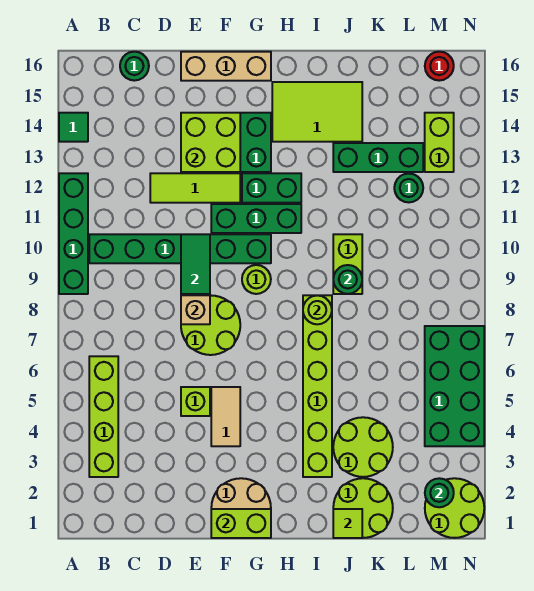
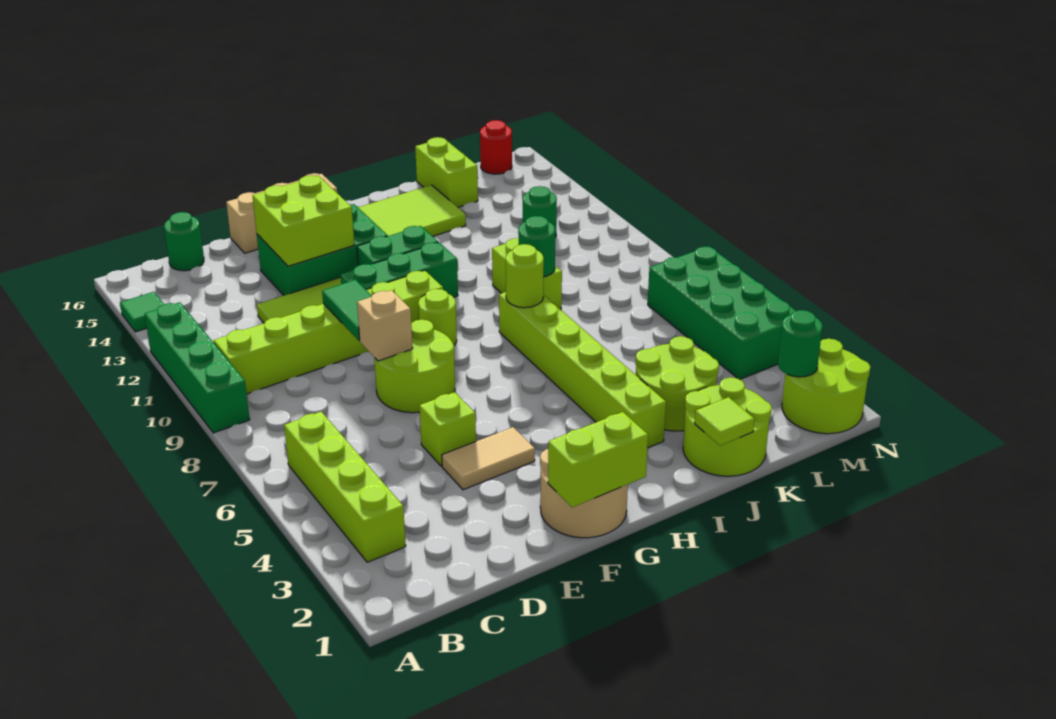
green brick B10:G10 level 1 -> lime brick B10:G10 level 1
tan tile F4:F5 level 1 -> tan tile E4:F4 level 1
green brick J13:L13 level 1 -> none
lime brick M13:M14 level 1 -> lime brick K15:K16 level 1

